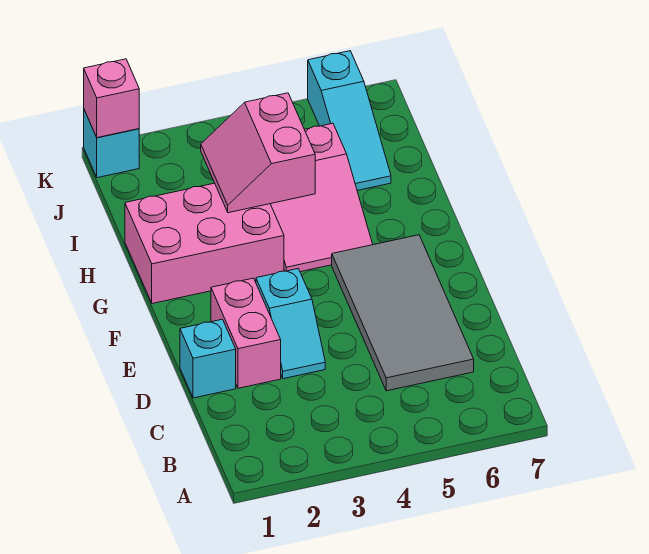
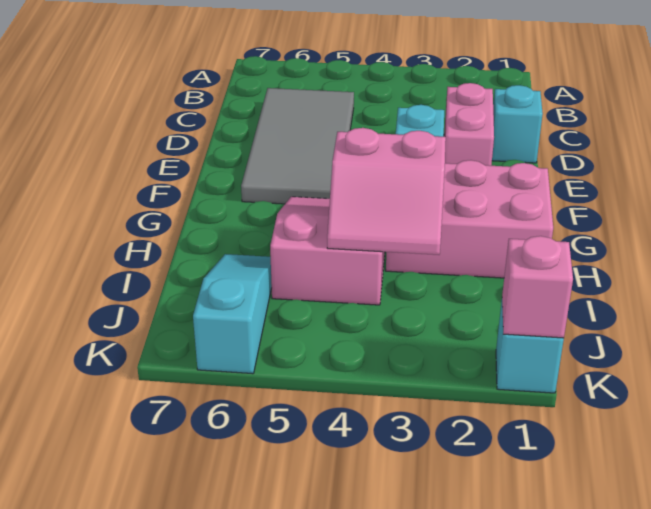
pink slope H3:I4 level 2 top 4 -> pink slope H3:I4 level 2 top H

